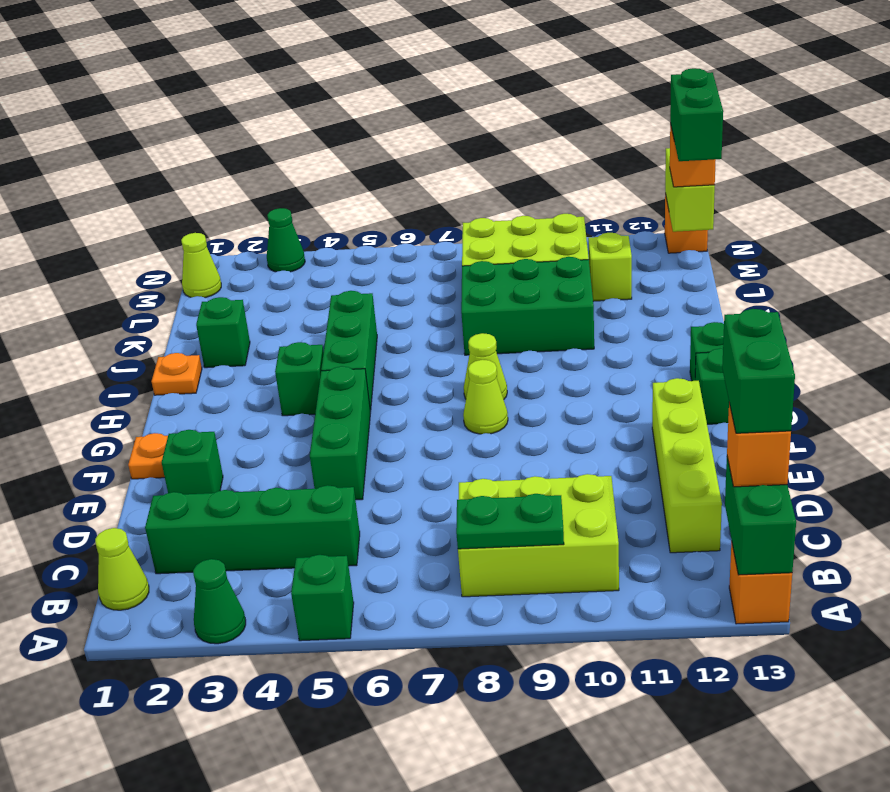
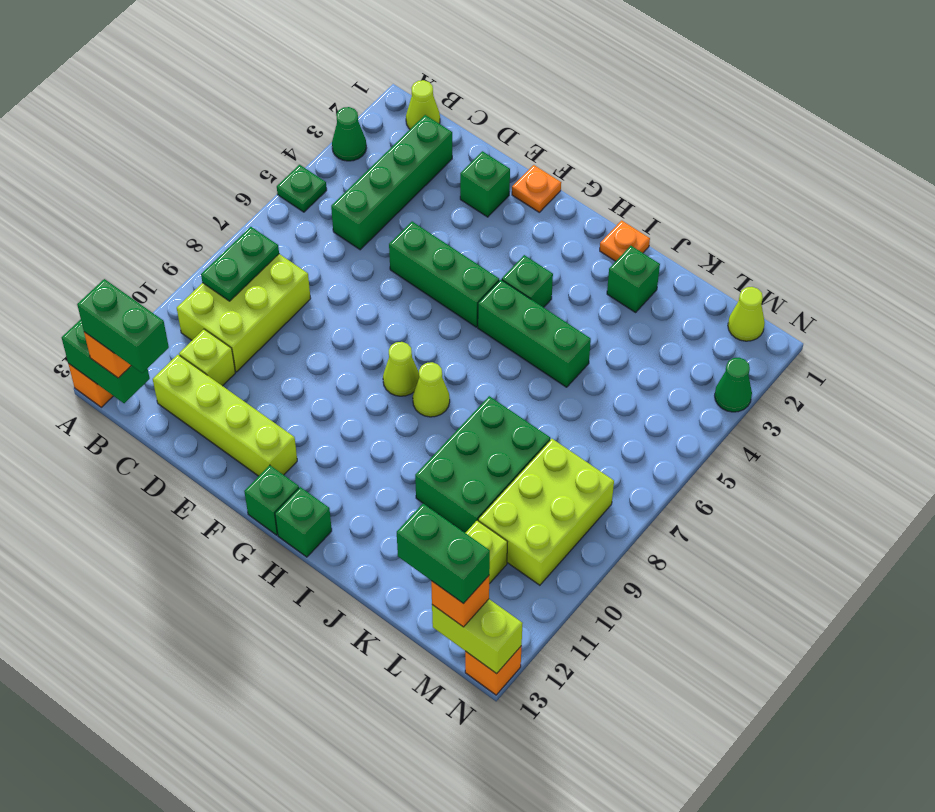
green brick A5 level 1 -> green plate A5 level 1
none -> lime brick C11 level 1

